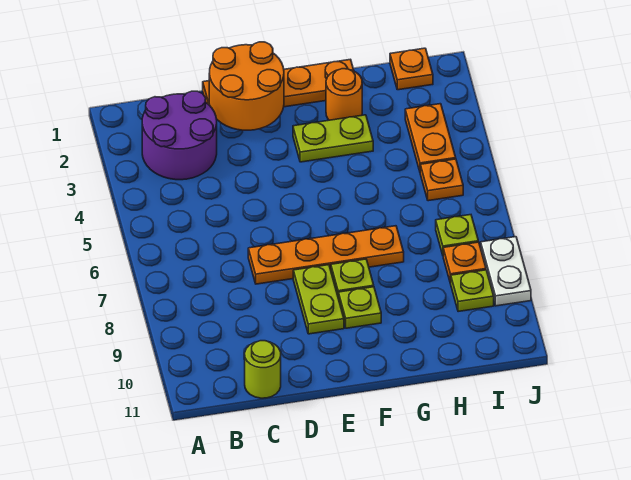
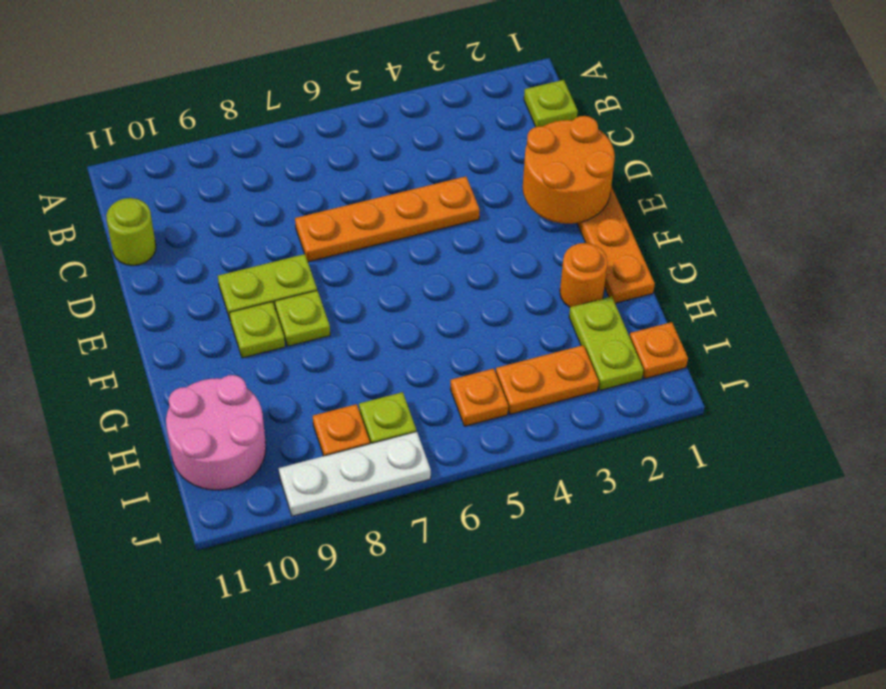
purple round brick B2:C3 level 1 -> none
orange plate D7:G7 level 1 -> orange plate D4:D7 level 1
lime plate F3:G3 level 1 -> lime plate H2:I2 level 1
none -> pink round brick H10:I11 level 1
lime plate I9 level 1 -> lime plate B1 level 1
white plate J8:J9 level 1 -> white plate J7:J9 level 1

